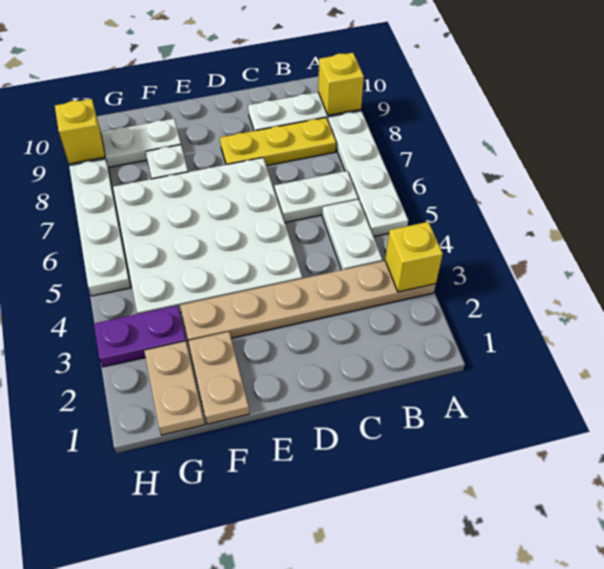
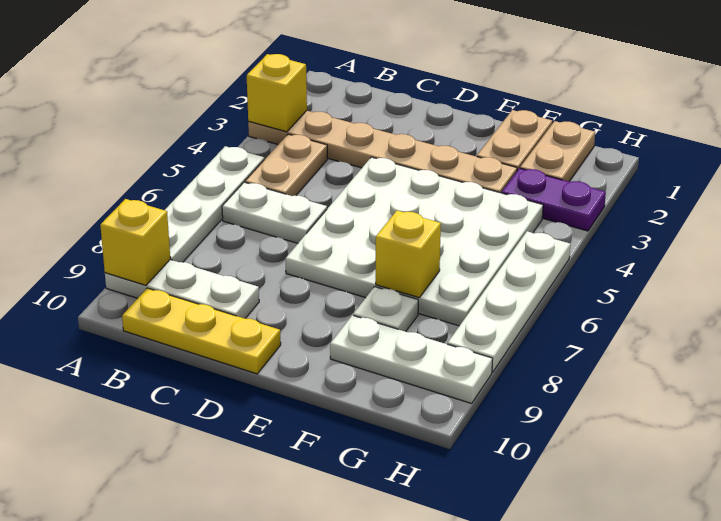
white plate B4:B5 level 1 -> tan plate B4:B5 level 1
yellow plate B8:D8 level 1 -> yellow plate B10:D10 level 1
yellow brick H9 level 2 -> yellow brick F7 level 2

